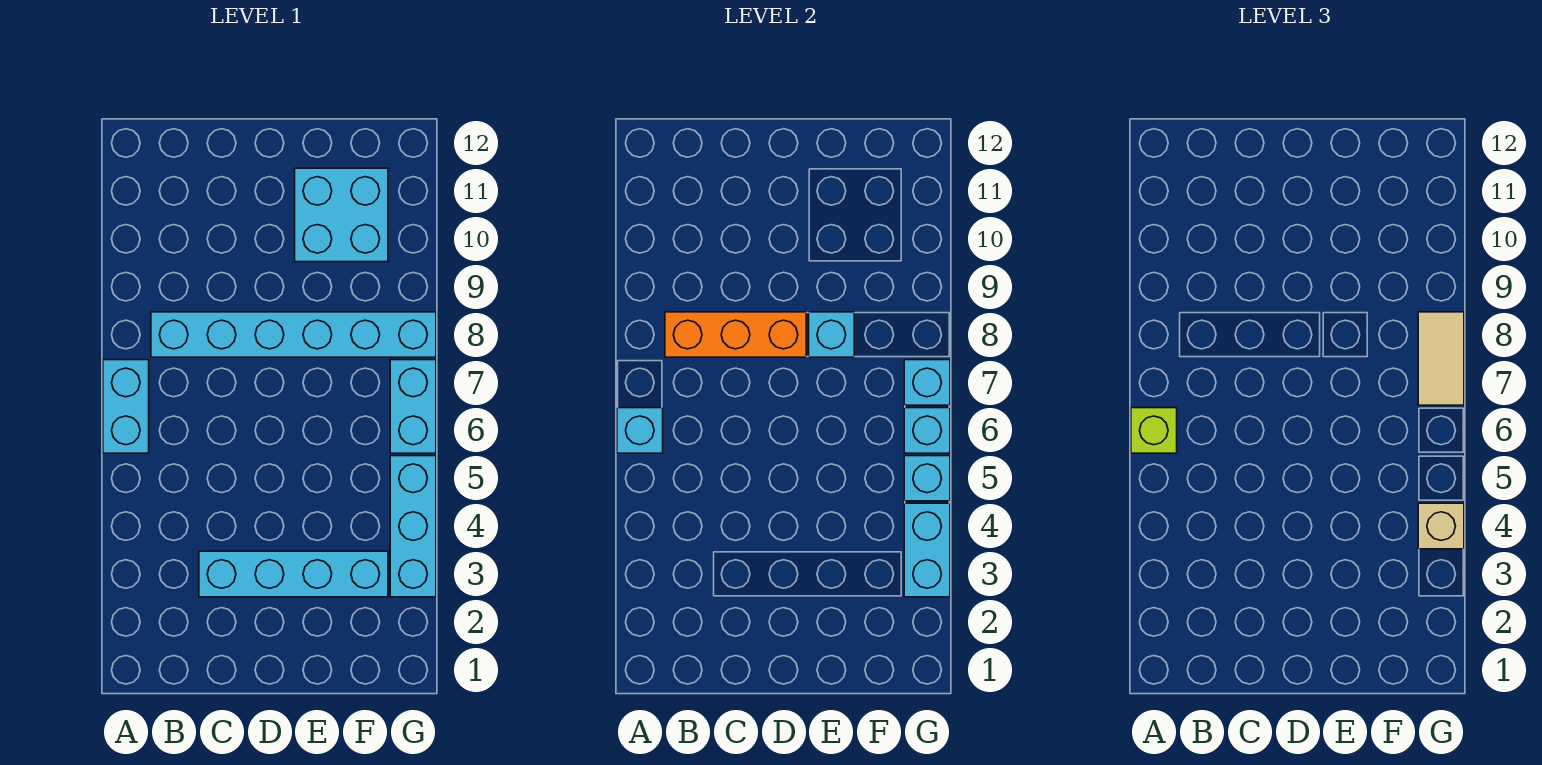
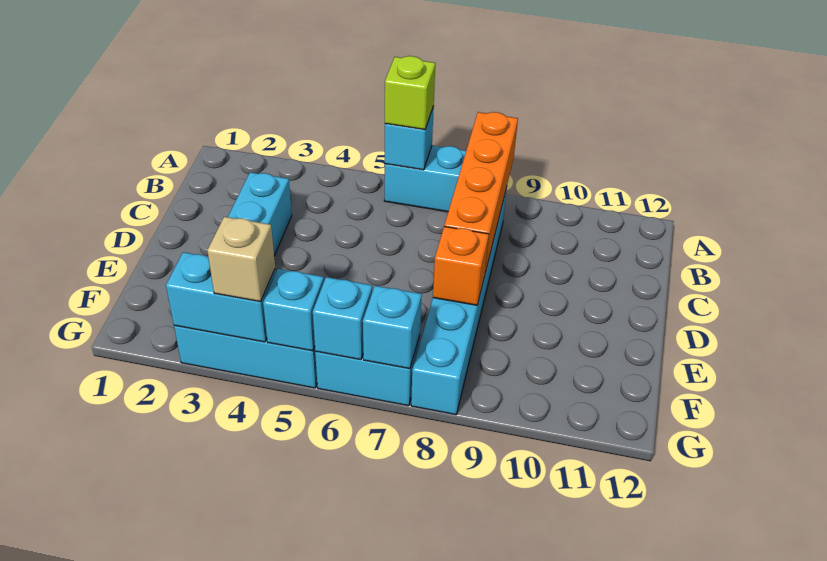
orange brick B8:D8 level 2 -> orange brick A8:D8 level 2
cyan brick E8 level 2 -> orange brick E8 level 2
cyan brick E10:F11 level 1 -> none
tan tile G7:G8 level 3 -> none

